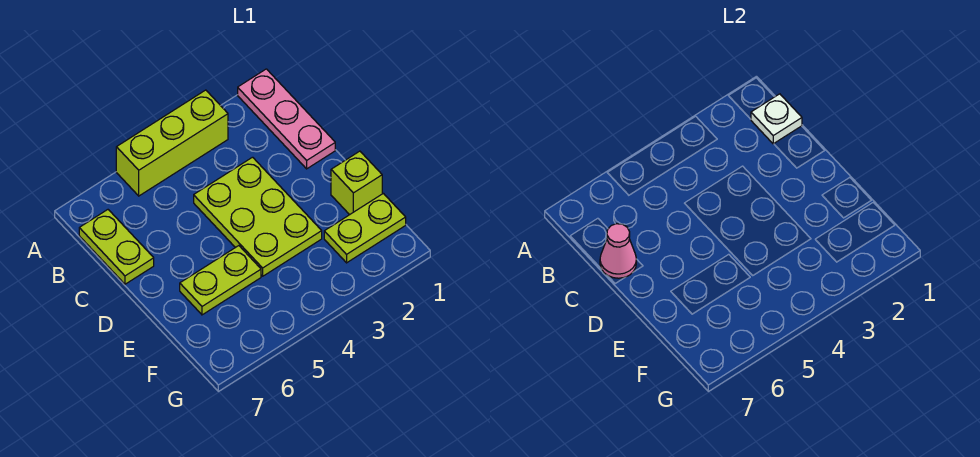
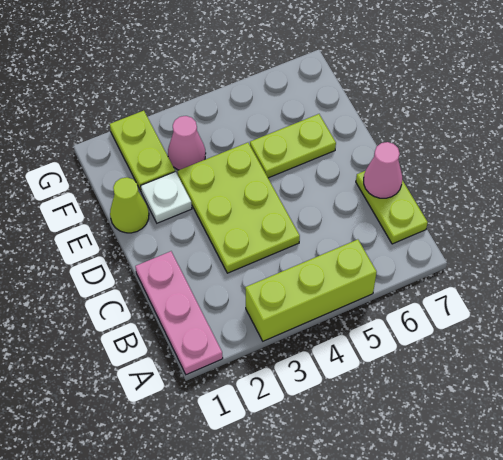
white plate B1 level 2 -> white plate E2 level 1
lime brick E1 level 1 -> lime cone E1 level 1
lime plate F1:F2 level 1 -> lime plate F2:G2 level 1
none -> pink cone F3 level 1

